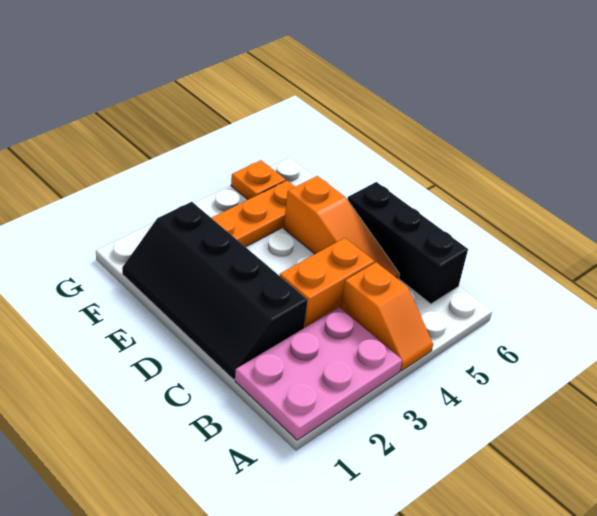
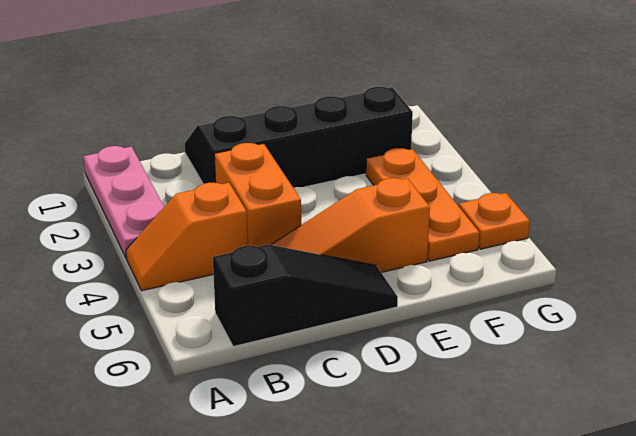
pink plate A1:B3 level 1 -> pink plate A1:A3 level 1
black brick B6:D6 level 1 -> black slope B6:D6 level 1 top B

